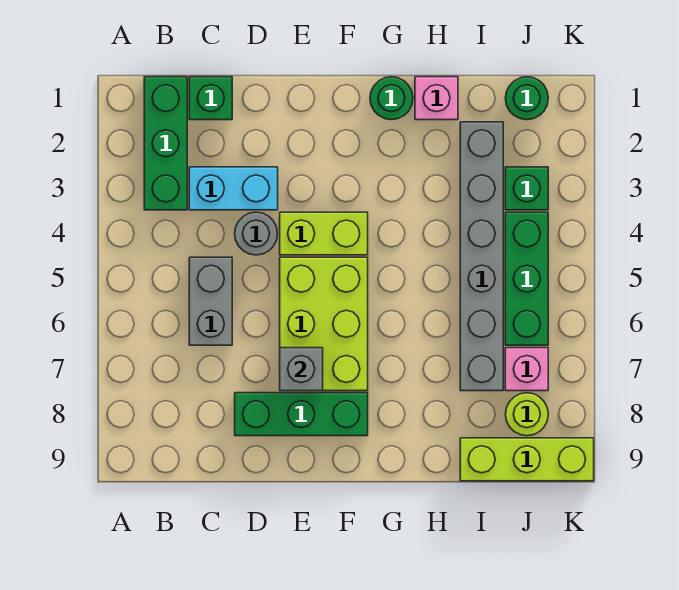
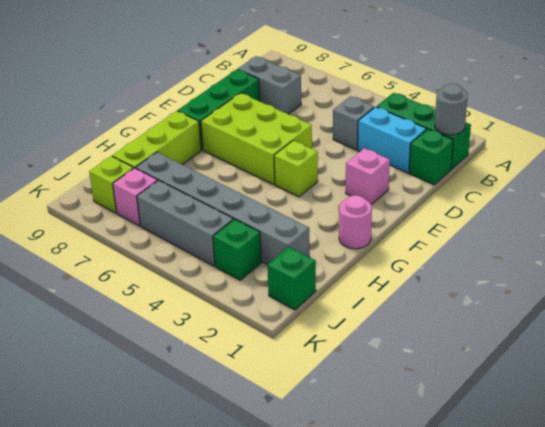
cyan brick C3:D3 level 1 -> cyan brick C2:C3 level 1
grey brick C5:C6 level 1 -> grey brick C7:C8 level 1
grey round brick D4 level 1 -> grey round brick B1 level 2
lime brick E4:F4 level 1 -> lime brick F4 level 1
grey brick E7 level 2 -> grey brick C4 level 1
green round brick G1 level 1 -> pink round brick G1 level 1
pink brick H1 level 1 -> pink brick E2 level 1
lime brick I9:K9 level 1 -> lime brick G8:I8 level 1
green round brick J1 level 1 -> green brick J1 level 1
green brick J4:J6 level 1 -> grey brick J4:J6 level 1
lime round brick J8 level 1 -> lime brick J8 level 1

